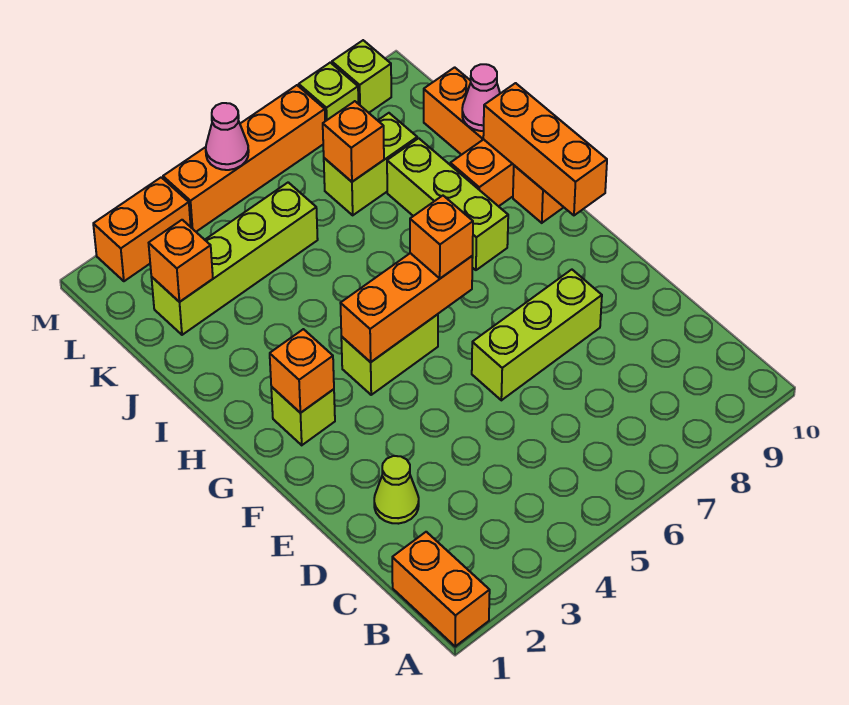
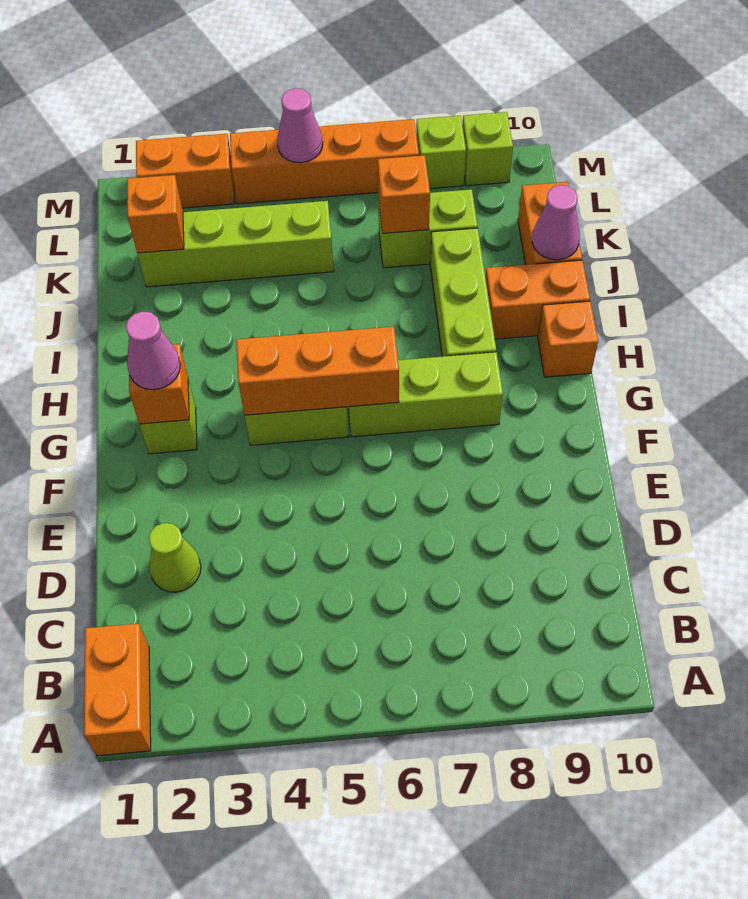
lime brick E6:E8 level 1 -> lime brick G6:G8 level 1
none -> pink cone G2 level 3
orange brick G6 level 3 -> none
orange brick G10:I10 level 2 -> none

